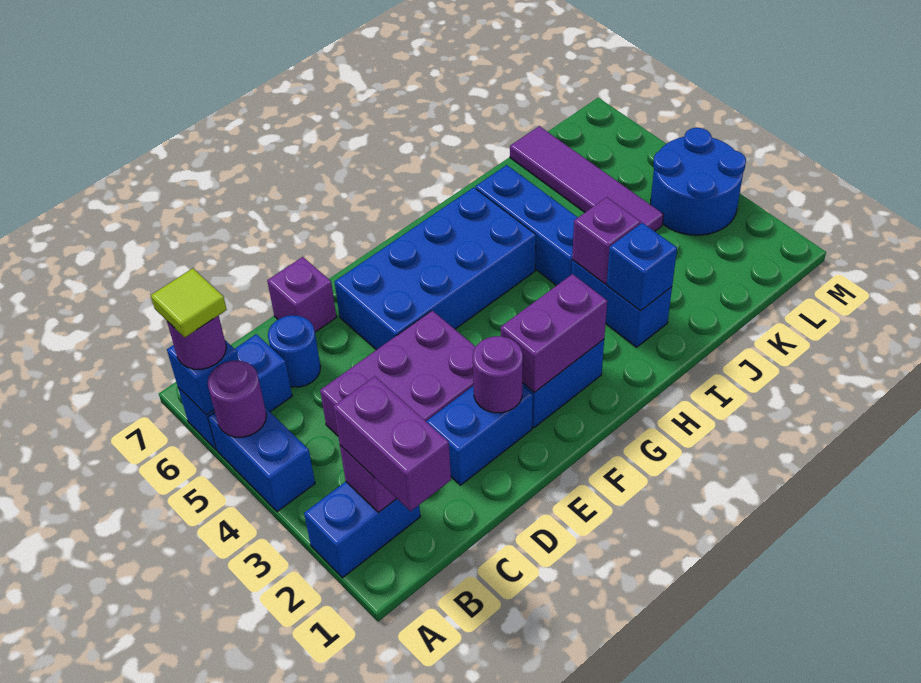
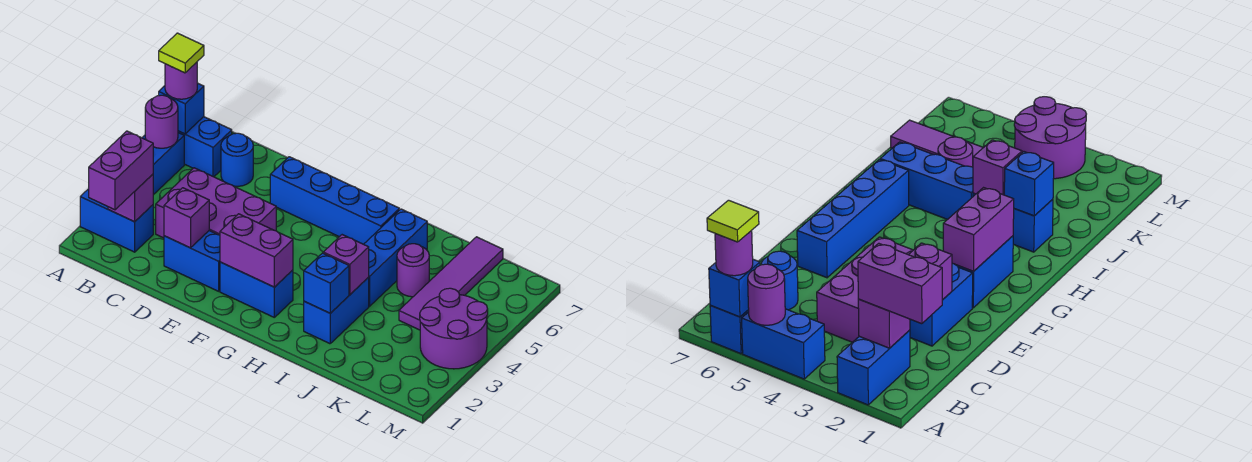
purple brick D7 level 1 -> purple brick D2 level 2
purple round brick E2 level 2 -> purple round brick J5 level 1
blue brick E5:H6 level 1 -> blue brick E6:H6 level 1
blue round brick L3:M4 level 1 -> purple round brick L3:M4 level 1

